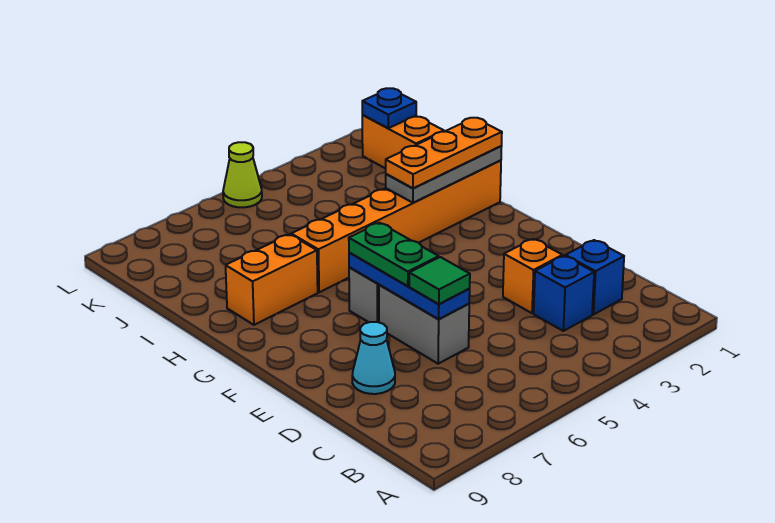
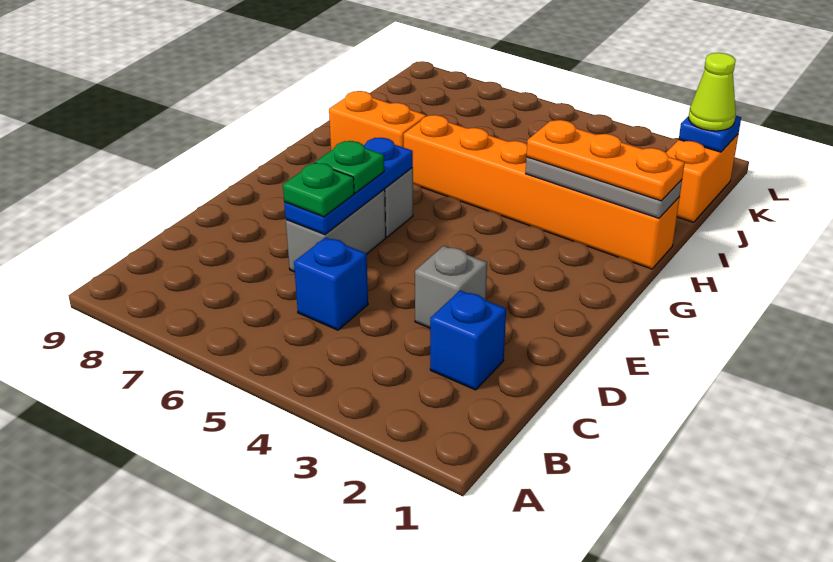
blue brick C3 level 1 -> blue brick C5 level 1
orange brick D3 level 1 -> grey brick D3 level 1
green tile D6 level 3 -> green plate D6 level 3
cyan cone D8 level 1 -> none
green plate E6:F6 level 3 -> green plate E6 level 3
lime cone L5 level 1 -> lime cone K1 level 3

